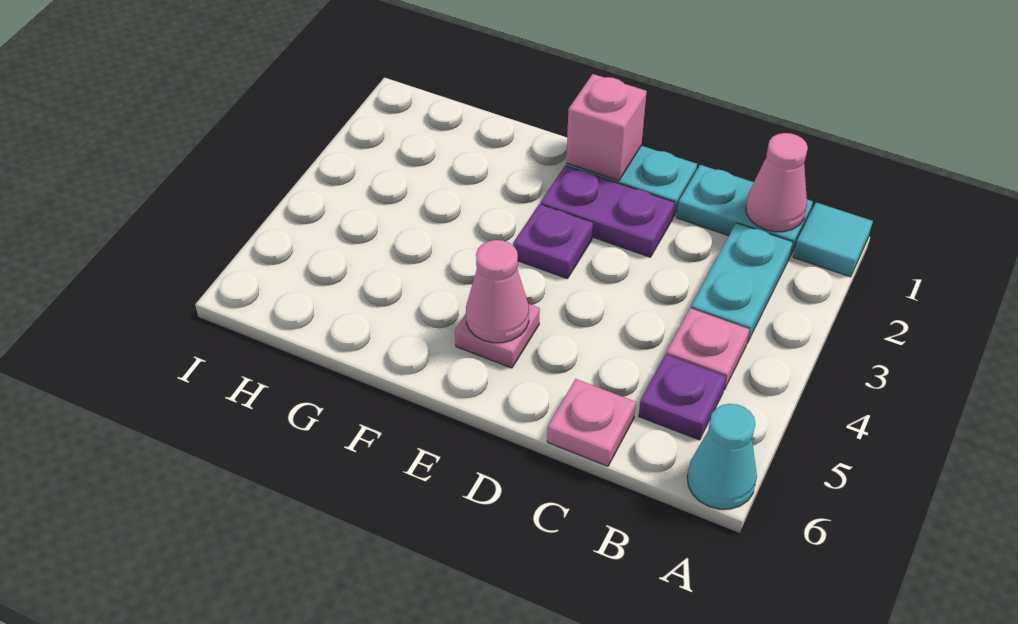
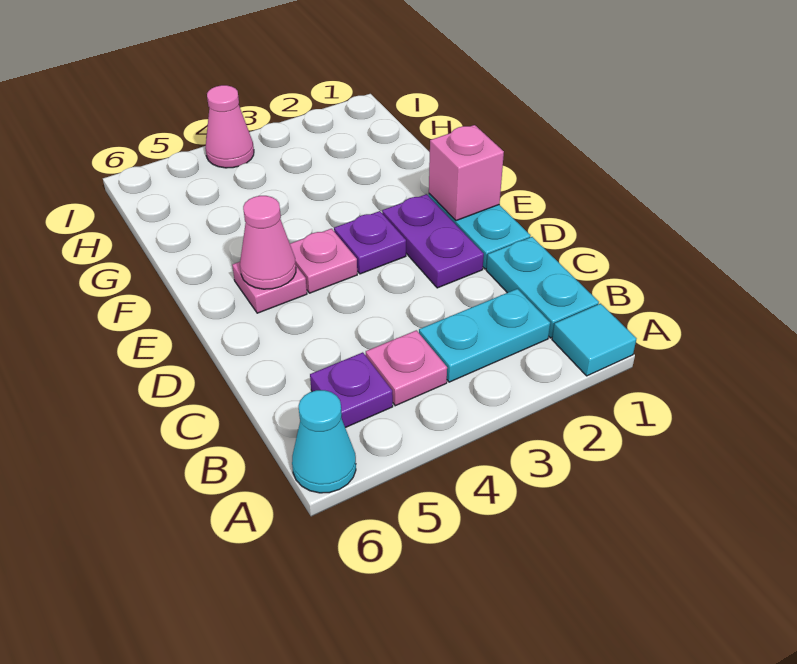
pink cone B1 level 2 -> pink cone I4 level 1
pink plate C6 level 1 -> pink plate E4 level 1

